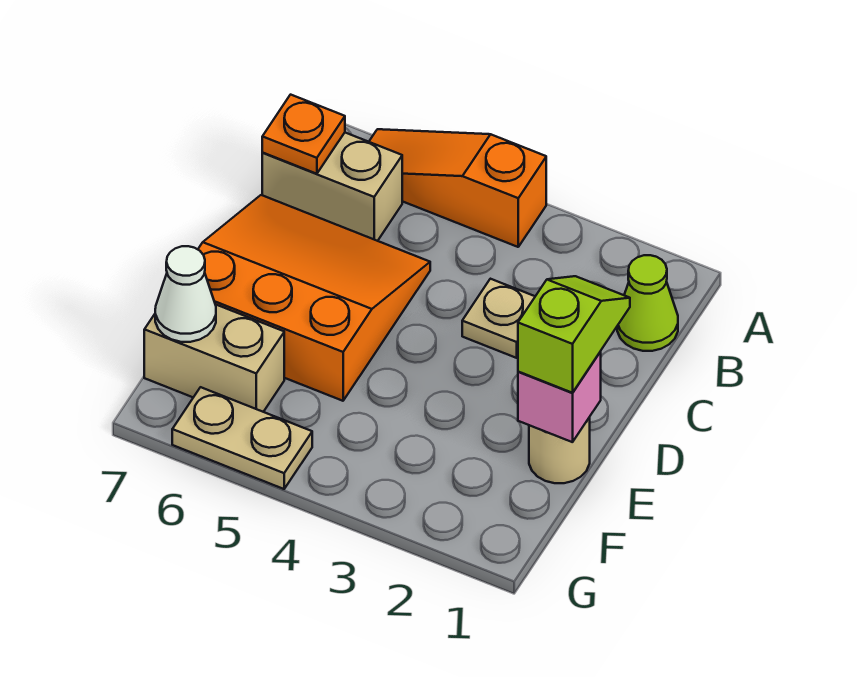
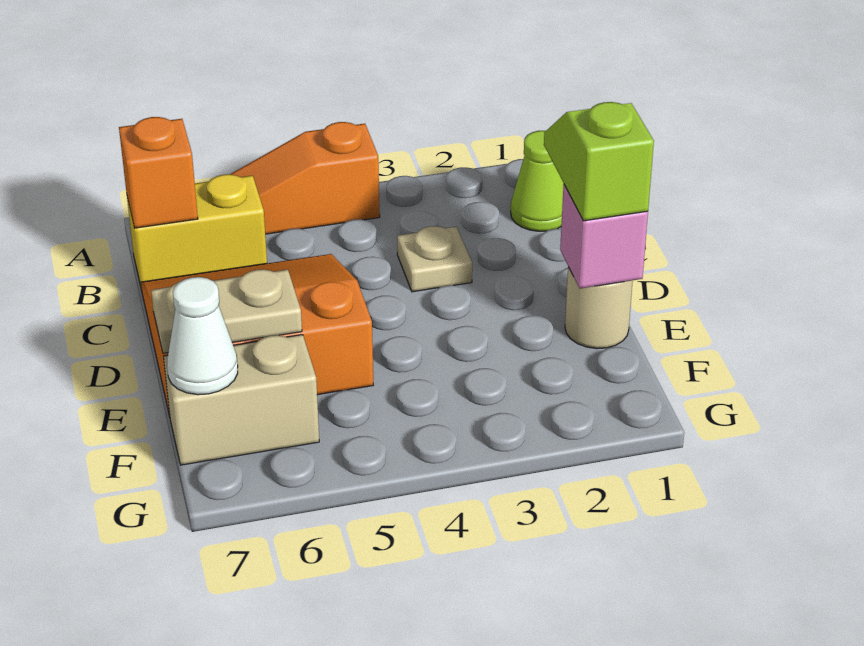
tan brick B6:B7 level 1 -> yellow brick B6:B7 level 1
orange plate B7 level 2 -> orange brick B7 level 2
tan plate G5:G6 level 1 -> tan plate E6:E7 level 2

